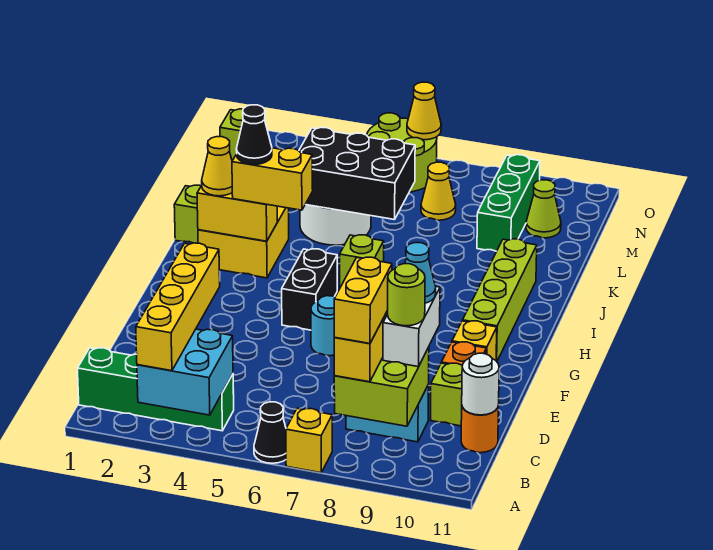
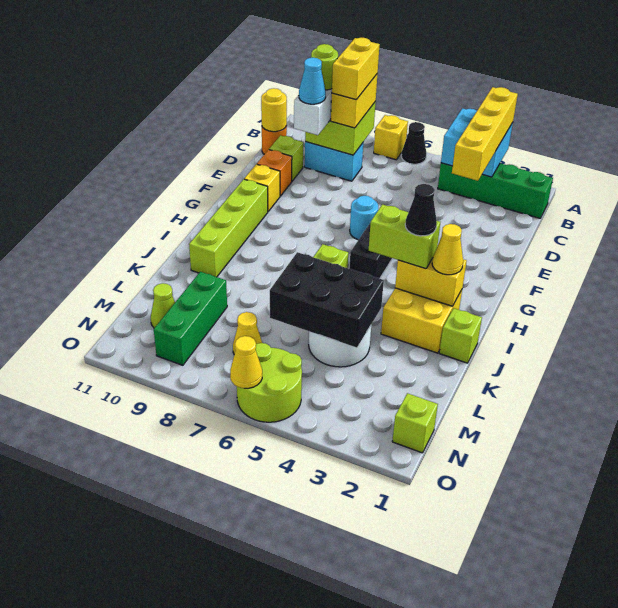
white round brick C11 level 2 -> yellow round brick C11 level 2
yellow brick I3:I4 level 3 -> lime brick I3:I4 level 3

